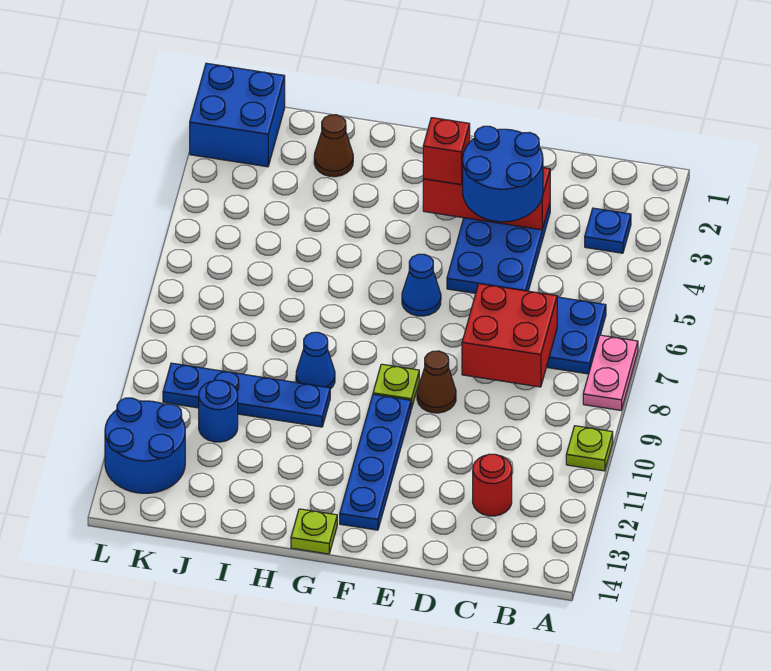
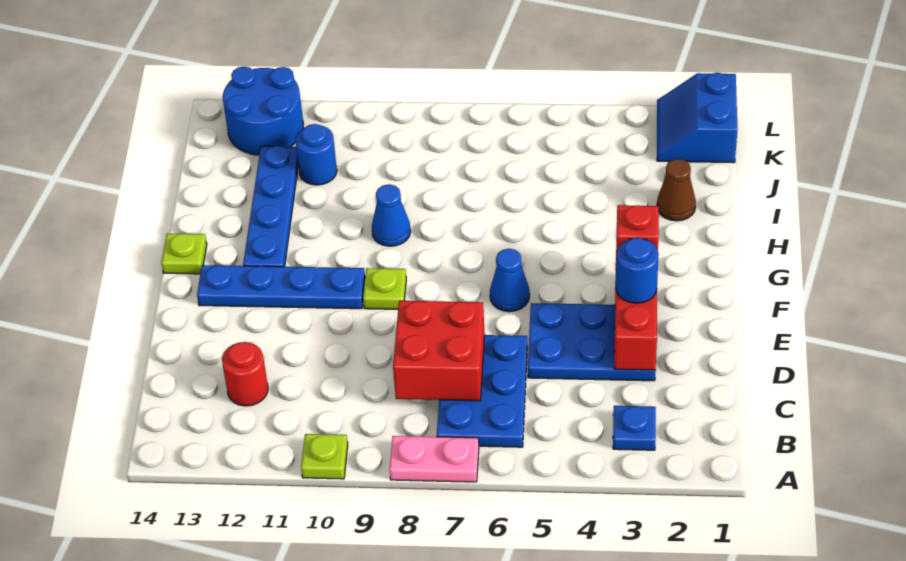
blue round brick D3:E4 level 3 -> blue round brick E3 level 3
brown cone E9 level 1 -> none
blue plate H10:K10 level 1 -> blue plate G12:J12 level 1
blue brick K1:L2 level 1 -> blue slope K1:L2 level 1 top 1

